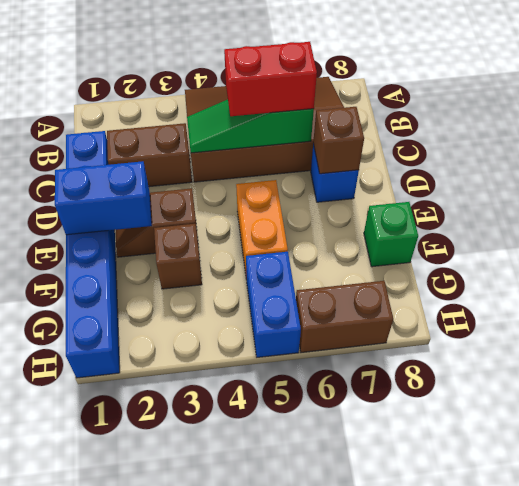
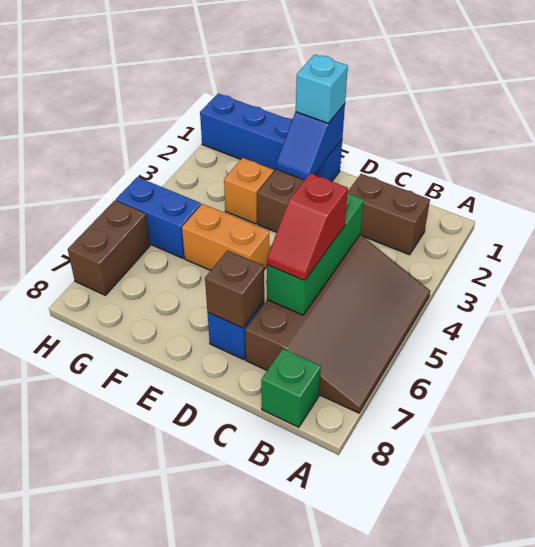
blue brick C1:H1 level 1 -> blue brick E1:H1 level 1
brown brick C2:C3 level 1 -> brown brick B2:C2 level 1
green slope C4:C6 level 2 top 6 -> green brick C4:C6 level 2
red brick C5:C6 level 3 -> red slope C5:C6 level 3 top 5
blue brick E1:E2 level 2 -> blue slope E1:E2 level 2 top 1
none -> cyan brick E1 level 3
brown brick F3 level 1 -> orange brick F3 level 1
green brick F8 level 1 -> green brick B8 level 1

